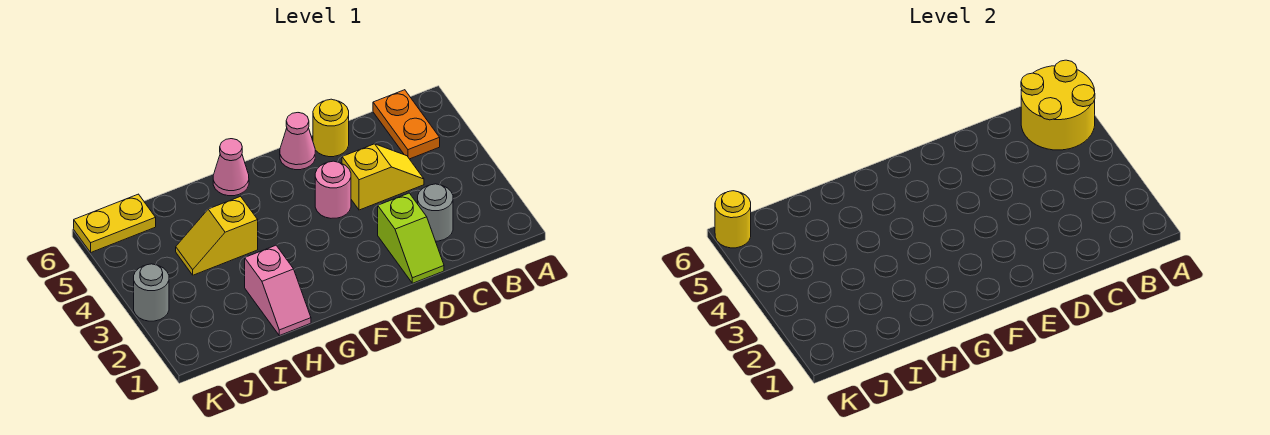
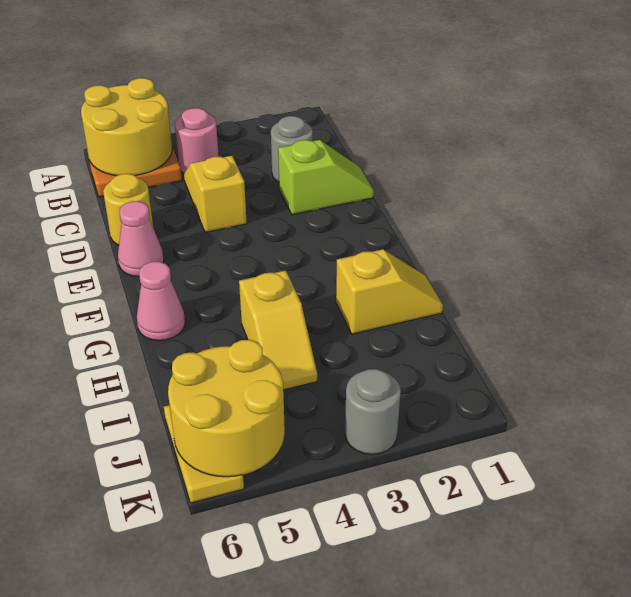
pink round brick E4 level 1 -> pink round brick B4 level 1
pink slope H1:H2 level 1 top 2 -> yellow slope H1:H2 level 1 top 2
yellow round brick K6 level 2 -> yellow round brick J5:K6 level 2

